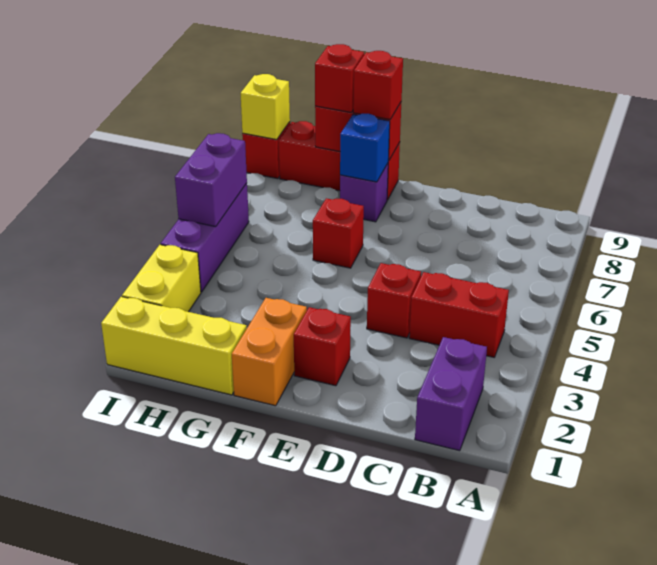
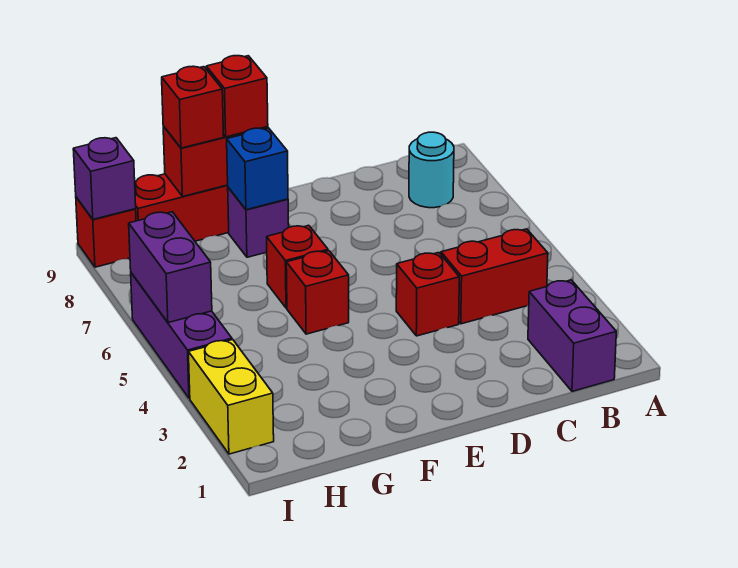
none -> cyan round brick B8 level 1
red brick E2 level 1 -> red brick F5 level 1
orange brick F1:F2 level 1 -> none
yellow brick G1:I1 level 1 -> none
yellow brick I9 level 2 -> purple brick I9 level 2

